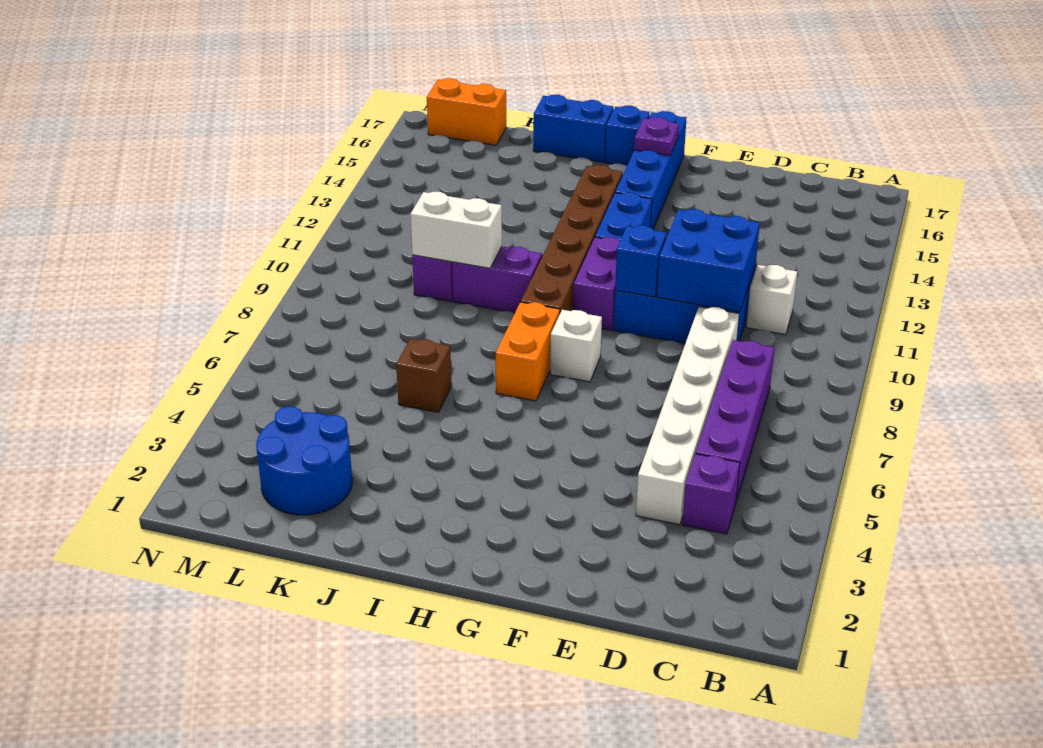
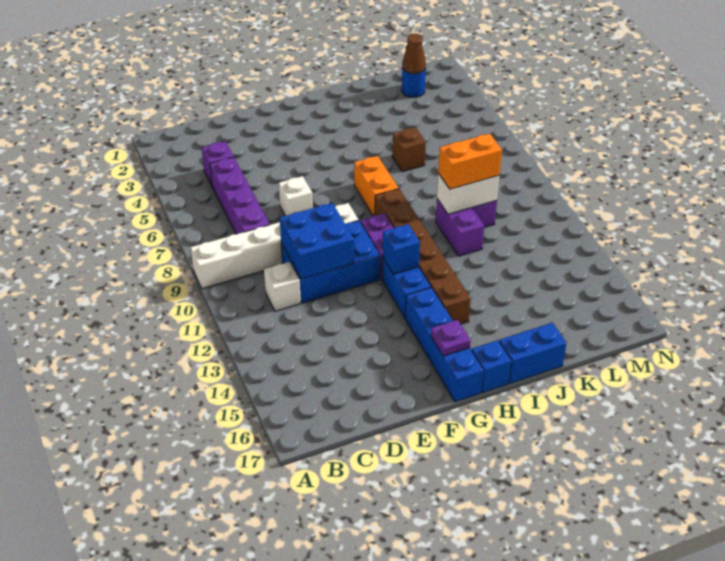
white brick D4:D9 level 1 -> white brick A9:F9 level 1
blue brick F10 level 2 -> blue brick G12 level 2
white brick G8 level 1 -> white brick E7 level 1
purple brick I10:J10 level 1 -> purple brick J10:J11 level 1
blue round brick K2:L3 level 1 -> blue round brick L2 level 1
none -> brown cone L2 level 2
orange brick L17:M17 level 1 -> orange brick J10:K10 level 3

